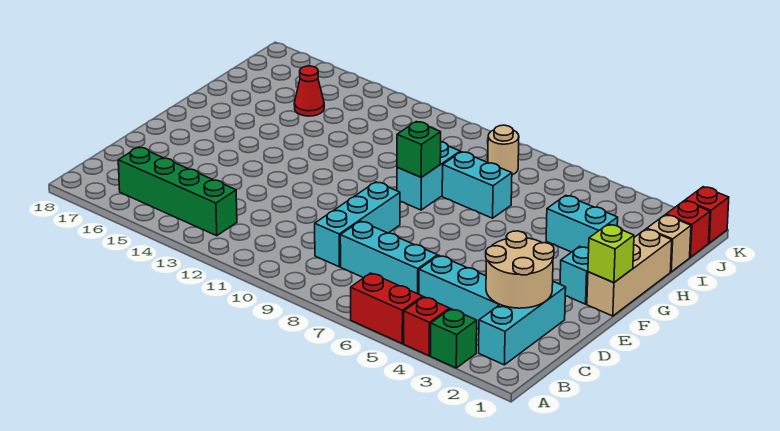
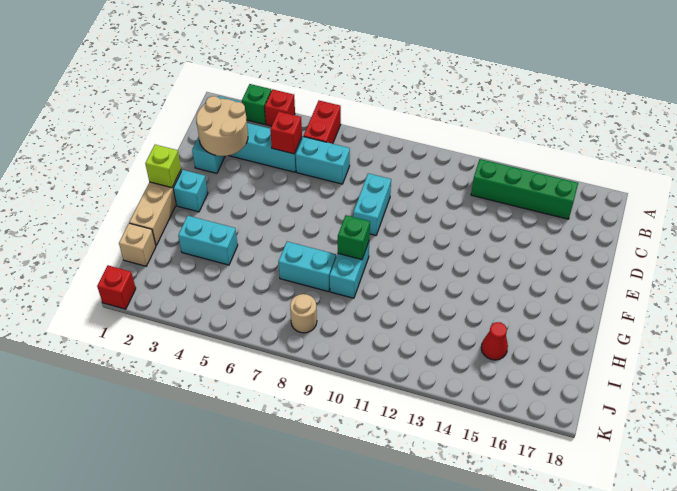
red brick A5:A6 level 1 -> red brick A6:B6 level 1
cyan brick C6:C8 level 1 -> cyan brick C6:C7 level 1
cyan brick C9:E9 level 1 -> cyan brick D9:E9 level 1
red brick J1 level 1 -> red brick C5 level 2

